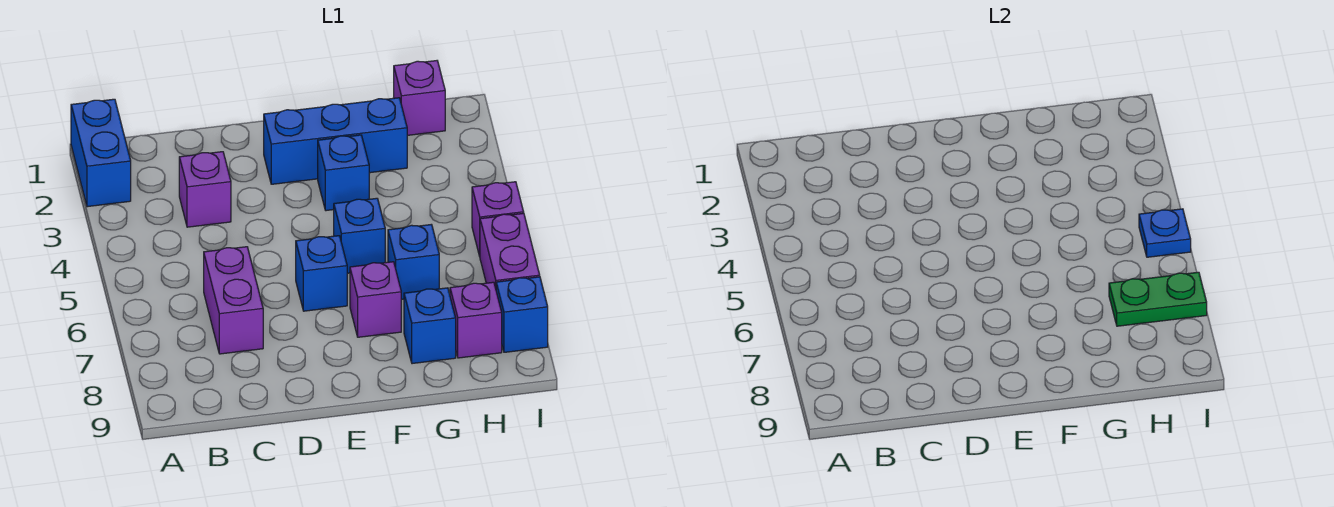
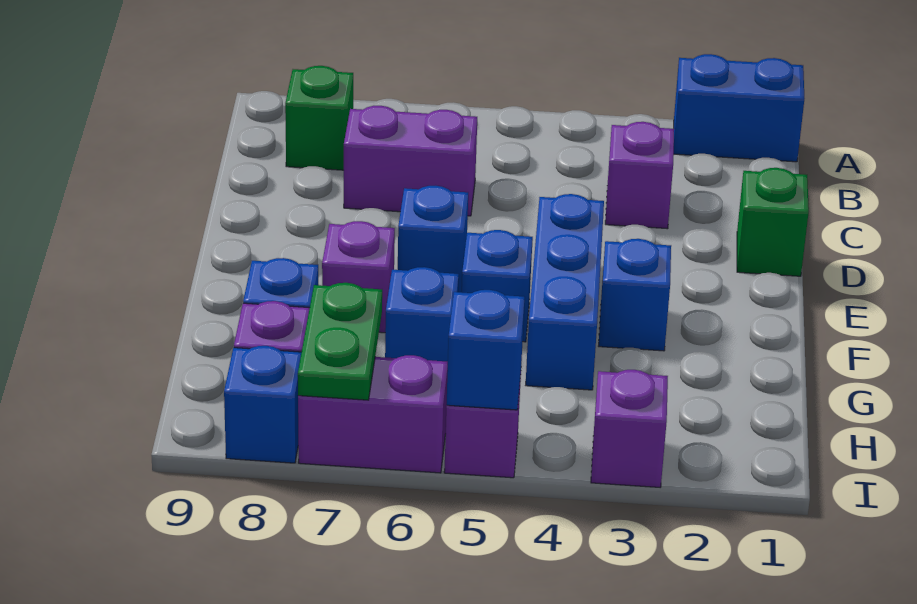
none -> green brick B8 level 1
none -> green brick D1 level 1
blue brick E2:G2 level 1 -> blue brick E4:G4 level 1
purple brick H1 level 1 -> purple brick I3 level 1
blue plate I5 level 2 -> blue brick I5 level 2

